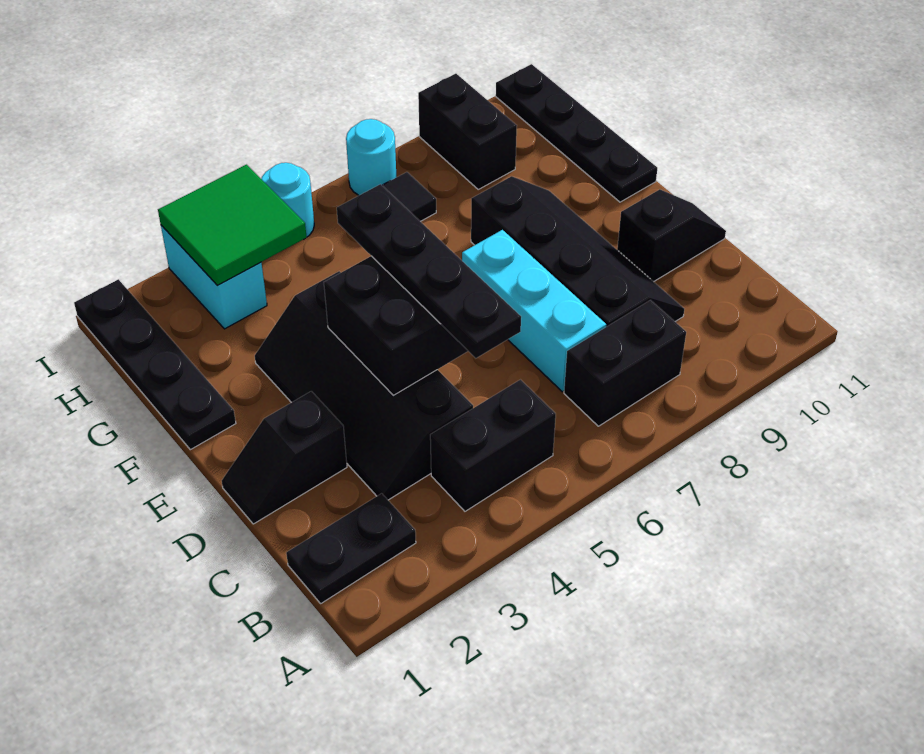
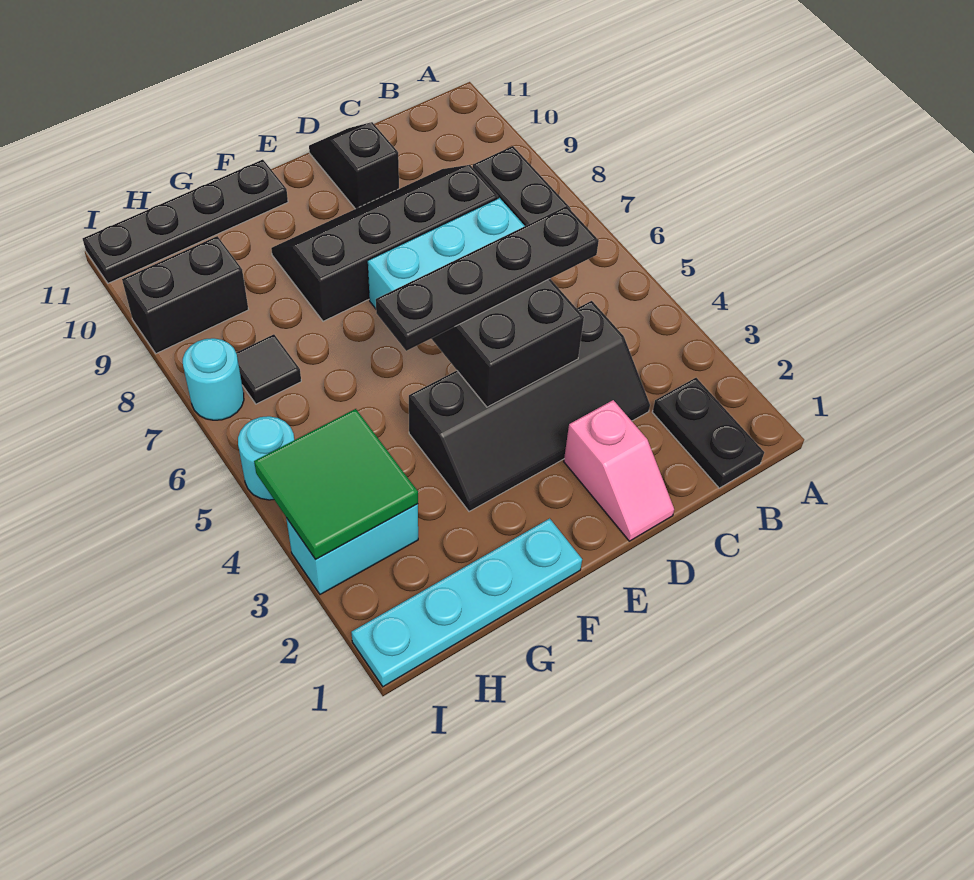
black brick B4:B5 level 1 -> none
black slope D1:D2 level 1 top 2 -> pink slope D1:D2 level 1 top 2
black plate F1:I1 level 1 -> cyan plate F1:I1 level 1

